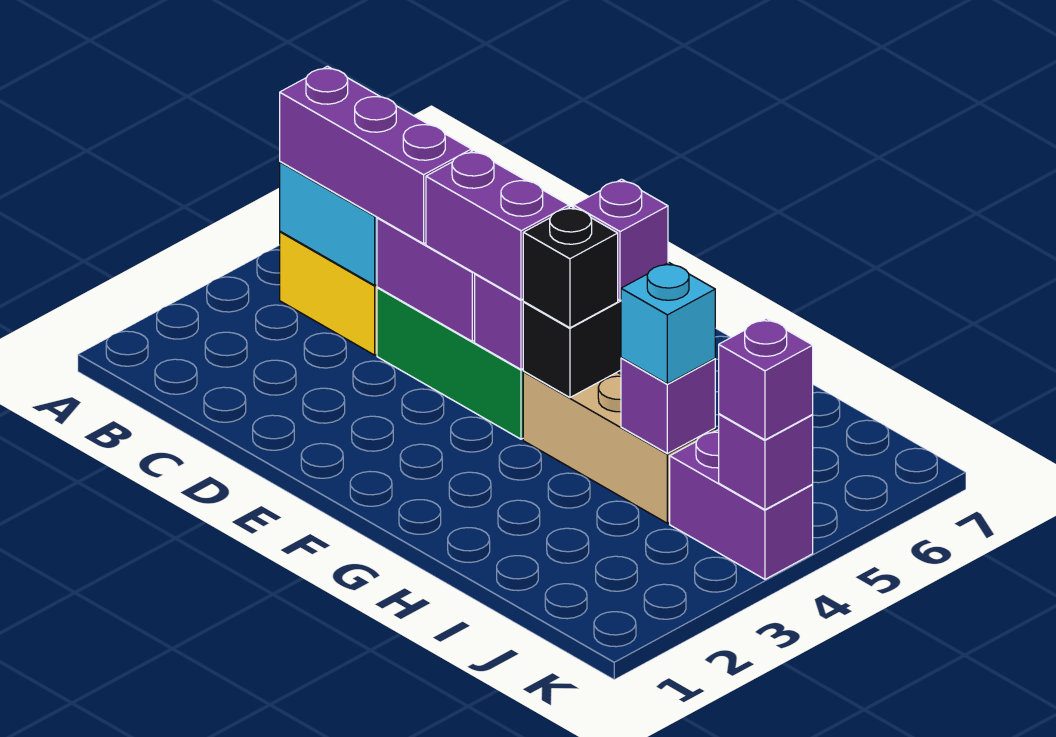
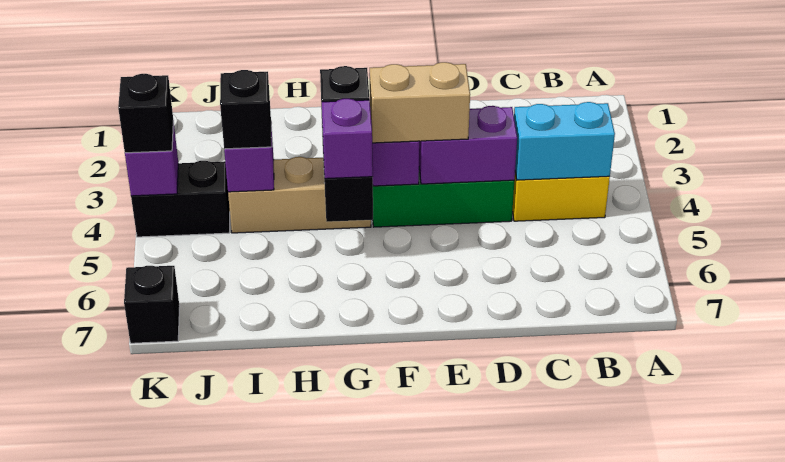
purple brick B4:D4 level 3 -> none
purple brick E4:F4 level 3 -> tan brick E4:F4 level 3
cyan brick I4 level 3 -> black brick I4 level 3
purple brick J4:K4 level 1 -> black brick J4:K4 level 1
purple brick K4 level 3 -> black brick K4 level 3
none -> black brick K7 level 1

